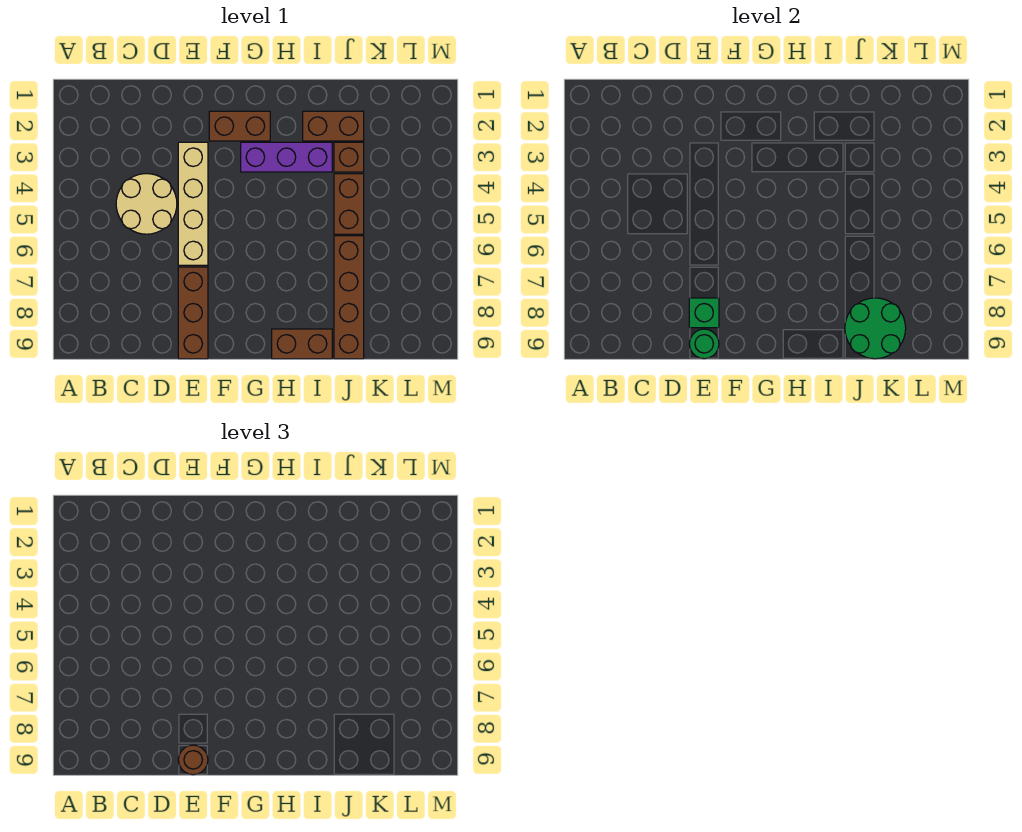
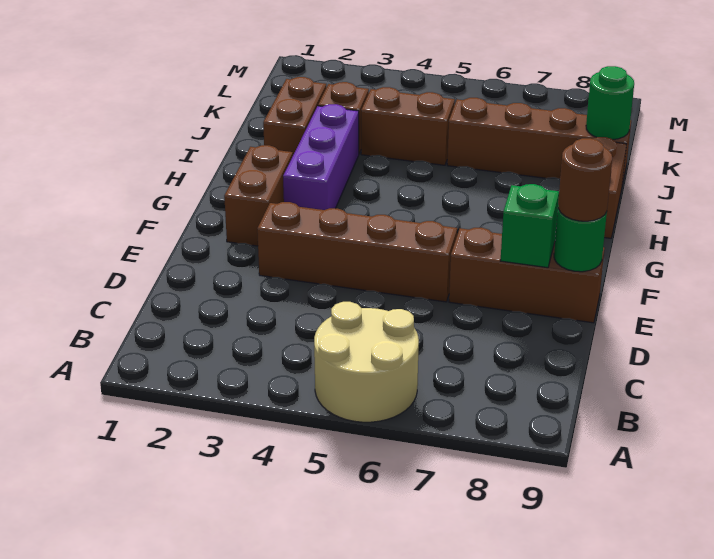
tan round brick C4:D5 level 1 -> tan round brick A5:B6 level 1
tan brick E3:E6 level 1 -> brown brick E3:E6 level 1
green round brick J8:K9 level 2 -> green round brick J9 level 2

